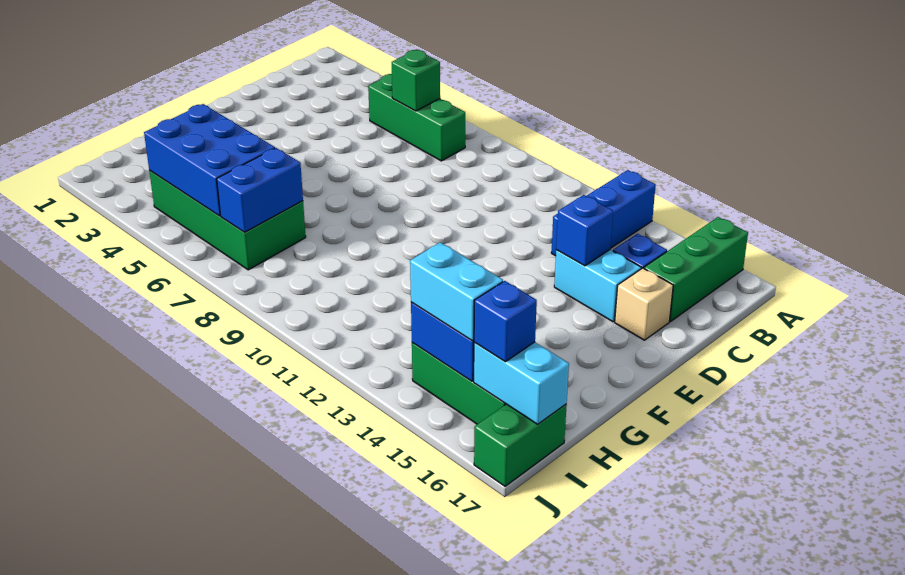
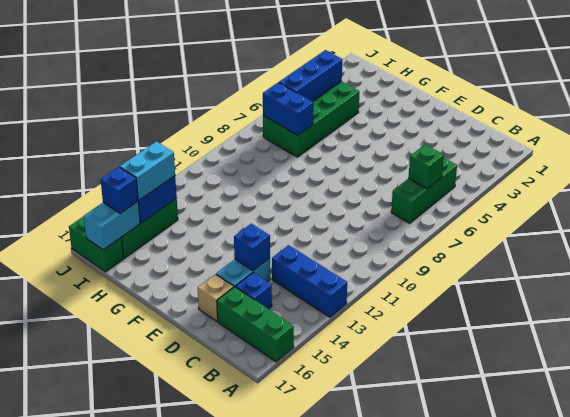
blue brick H4:I6 level 2 -> blue brick I4:I6 level 2

